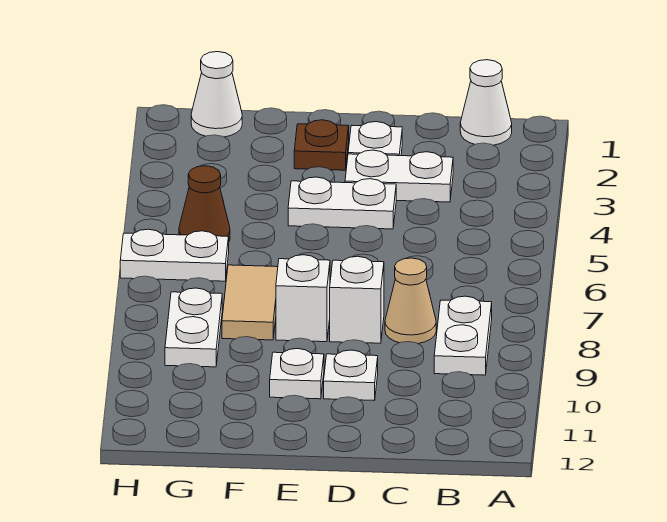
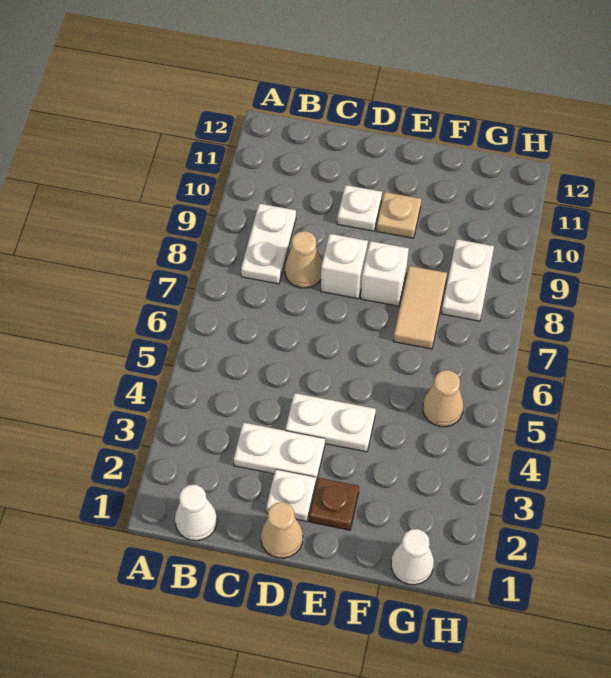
none -> tan cone D1 level 1
white plate E10 level 1 -> tan plate E10 level 1
brown cone G5 level 1 -> tan cone G5 level 1
white plate G6:H6 level 1 -> none

